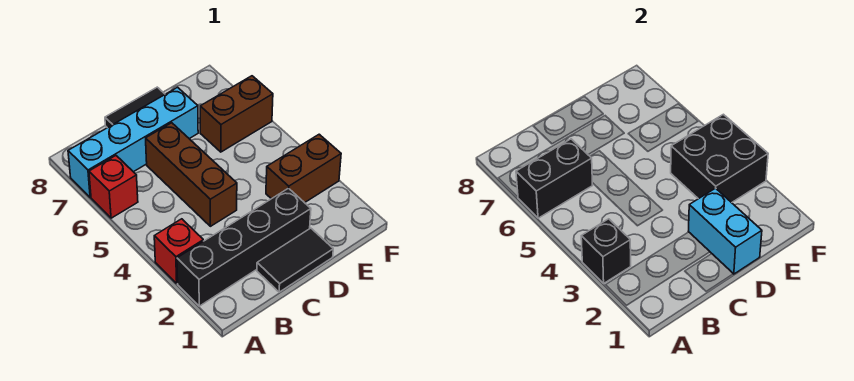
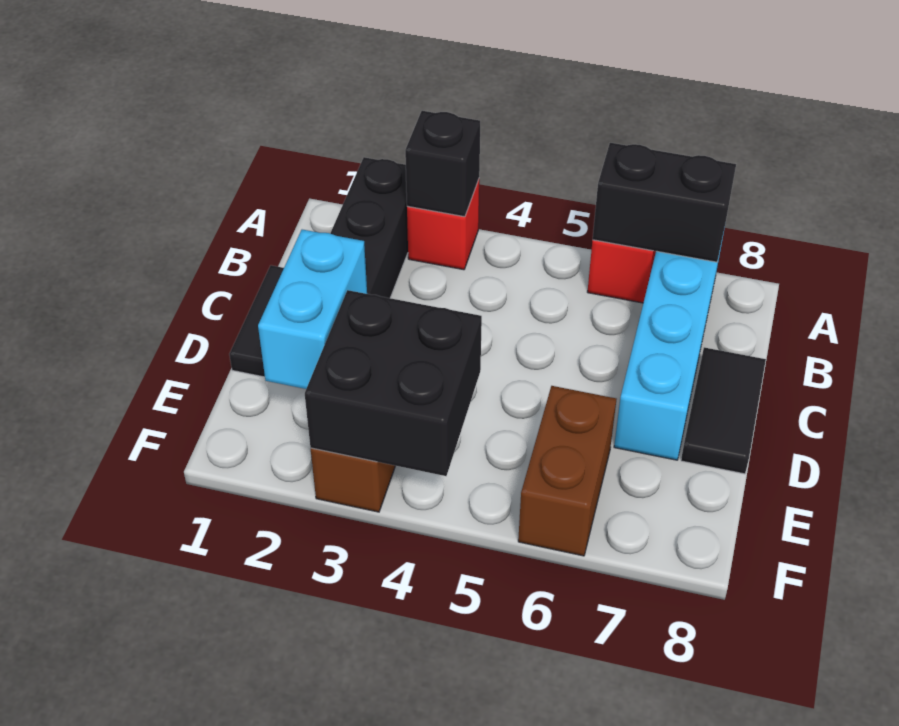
black brick A6:B6 level 2 -> black brick A6:A7 level 2
brown brick C4:C6 level 1 -> none
cyan brick D1:D2 level 2 -> cyan brick D2:E2 level 2

